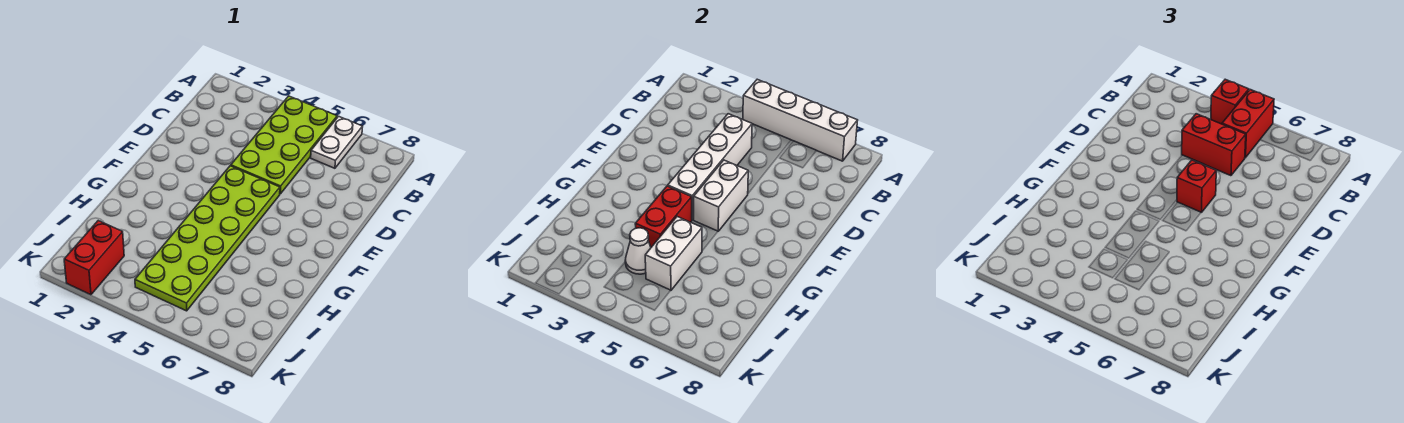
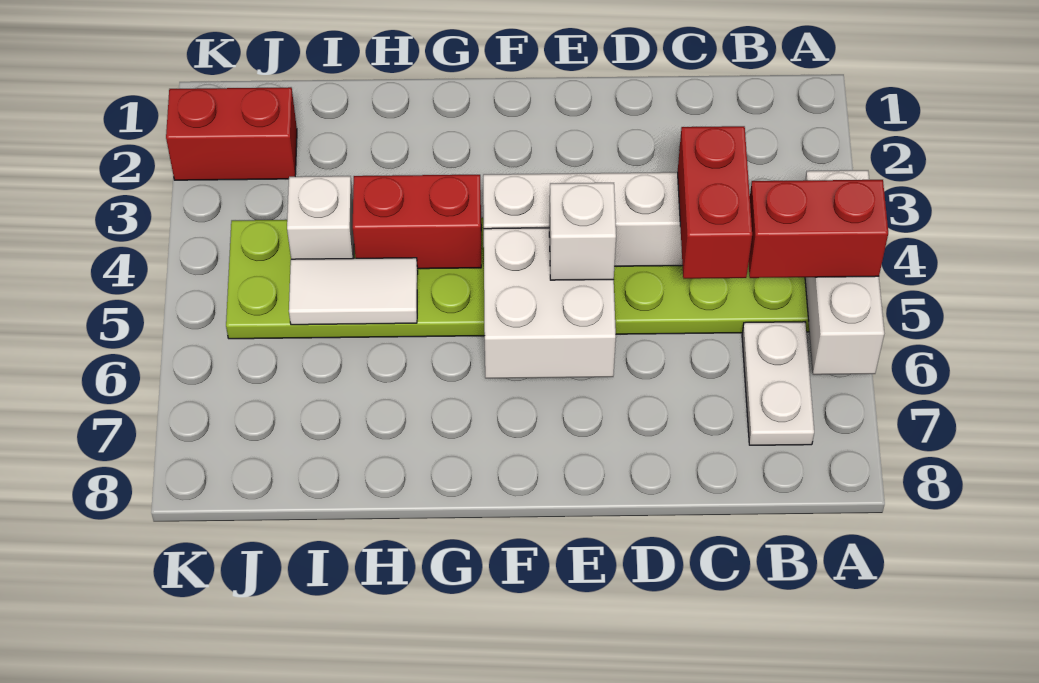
white brick A4:A7 level 2 -> white brick A4:A6 level 2
red brick A4 level 3 -> none
white plate A6:B6 level 1 -> white plate B6:B7 level 1
white brick E5:F5 level 2 -> white brick E5:F6 level 2
red brick E5 level 3 -> white brick E5 level 3
white brick H5:I5 level 2 -> white tile H5:I5 level 2
white cone I4 level 2 -> white brick I4 level 2

